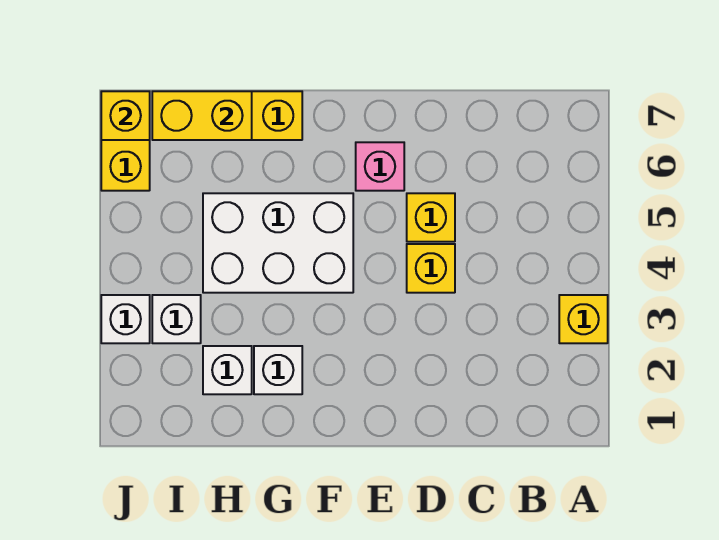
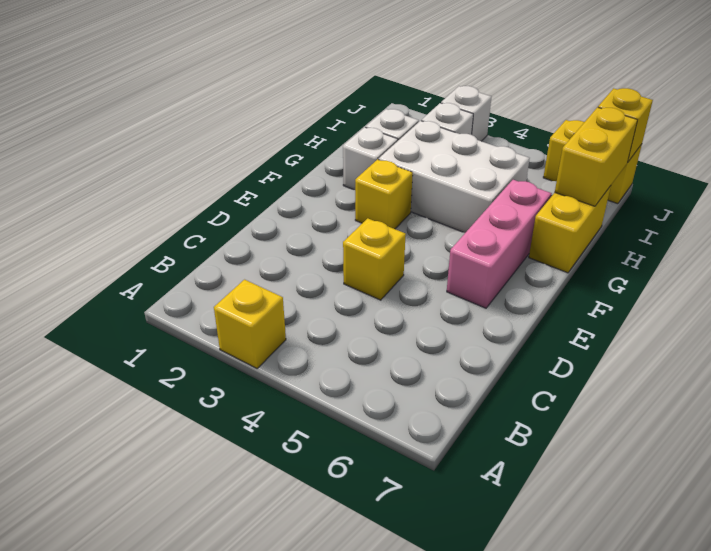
yellow brick D5 level 1 -> yellow brick F3 level 1
pink brick E6 level 1 -> pink brick E6:G6 level 1
white brick F4:H5 level 1 -> white brick G3:H5 level 1

